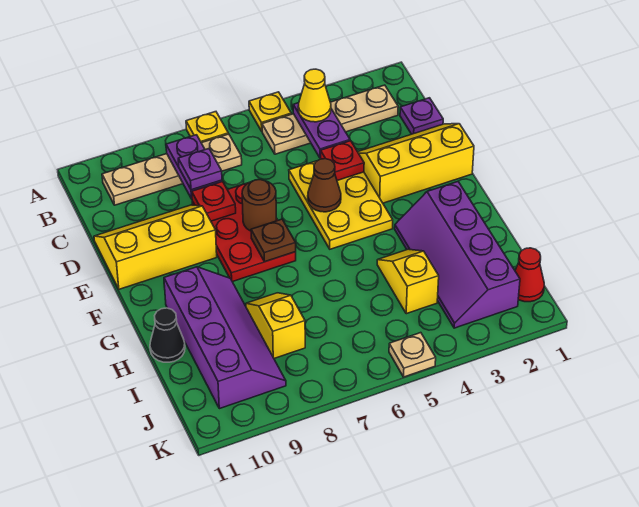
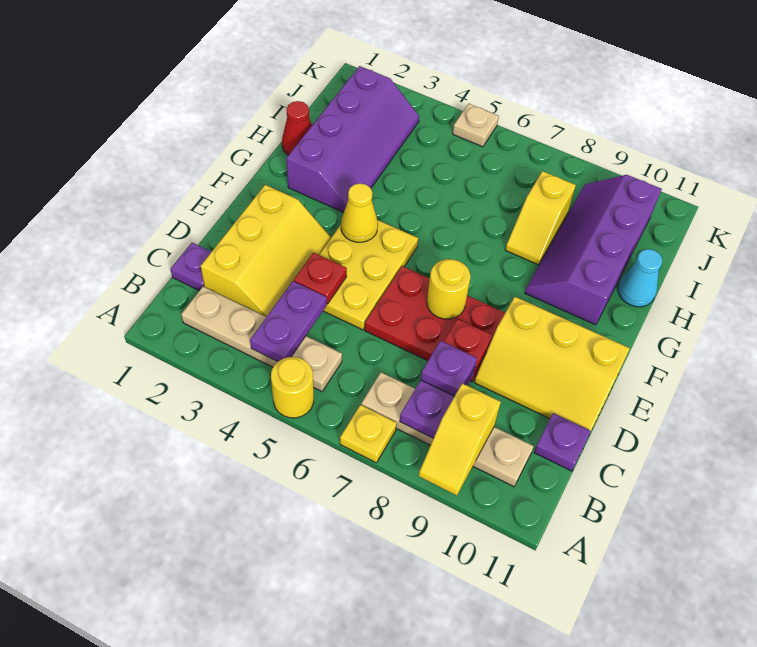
yellow plate A5 level 1 -> yellow round brick A5 level 1
yellow cone B4 level 3 -> yellow cone F4 level 2
none -> purple plate C11 level 1
yellow slope D1:E3 level 1 top E -> yellow slope C2:E3 level 1 top 2
red plate D7:F8 level 1 -> red plate D6:E8 level 1
brown cone E5 level 2 -> none
brown round brick E7 level 2 -> yellow round brick E7 level 2
brown plate F7 level 2 -> none
yellow slope H4:I4 level 1 top I -> yellow slope A9:B9 level 2 top B
black cone H11 level 1 -> cyan cone H11 level 1
red cone J1 level 1 -> red cone H1 level 1

